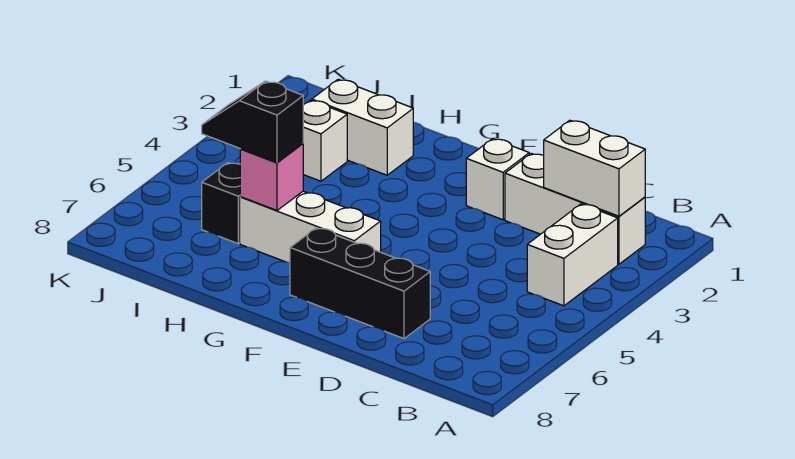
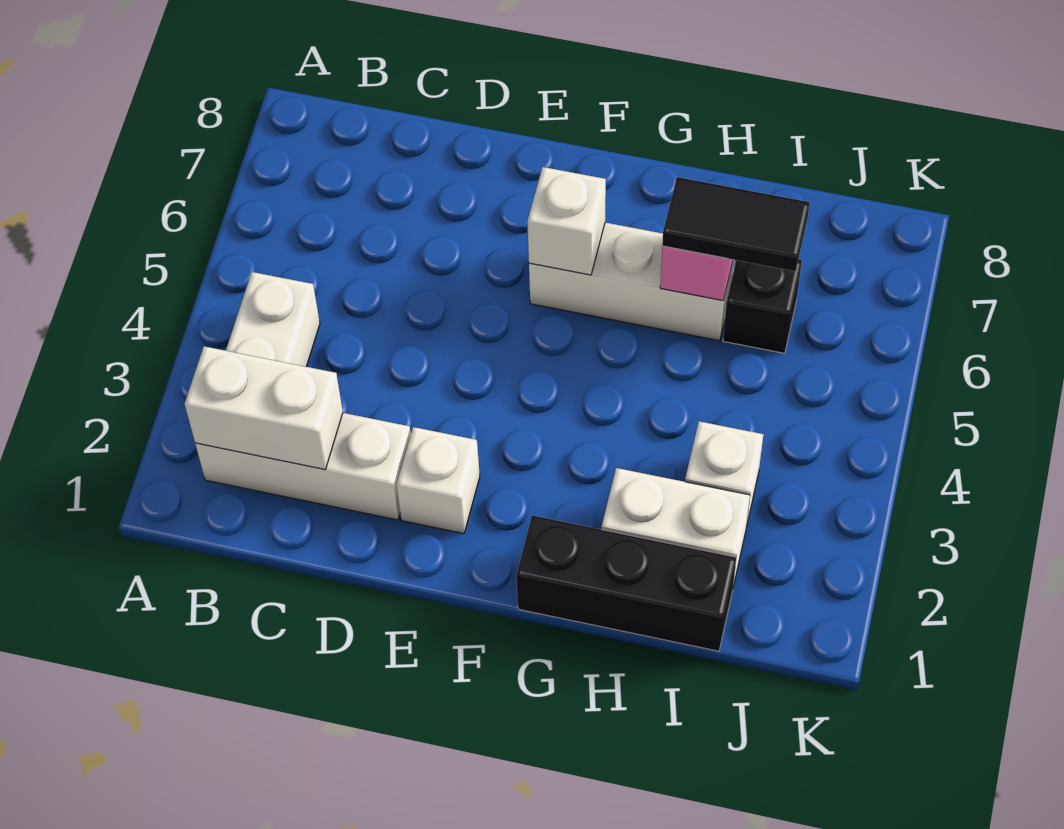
black brick D7:F7 level 1 -> black brick G1:I1 level 1
none -> white brick F6 level 2
black slope H6:I6 level 3 top H -> black tile H6:I6 level 3

